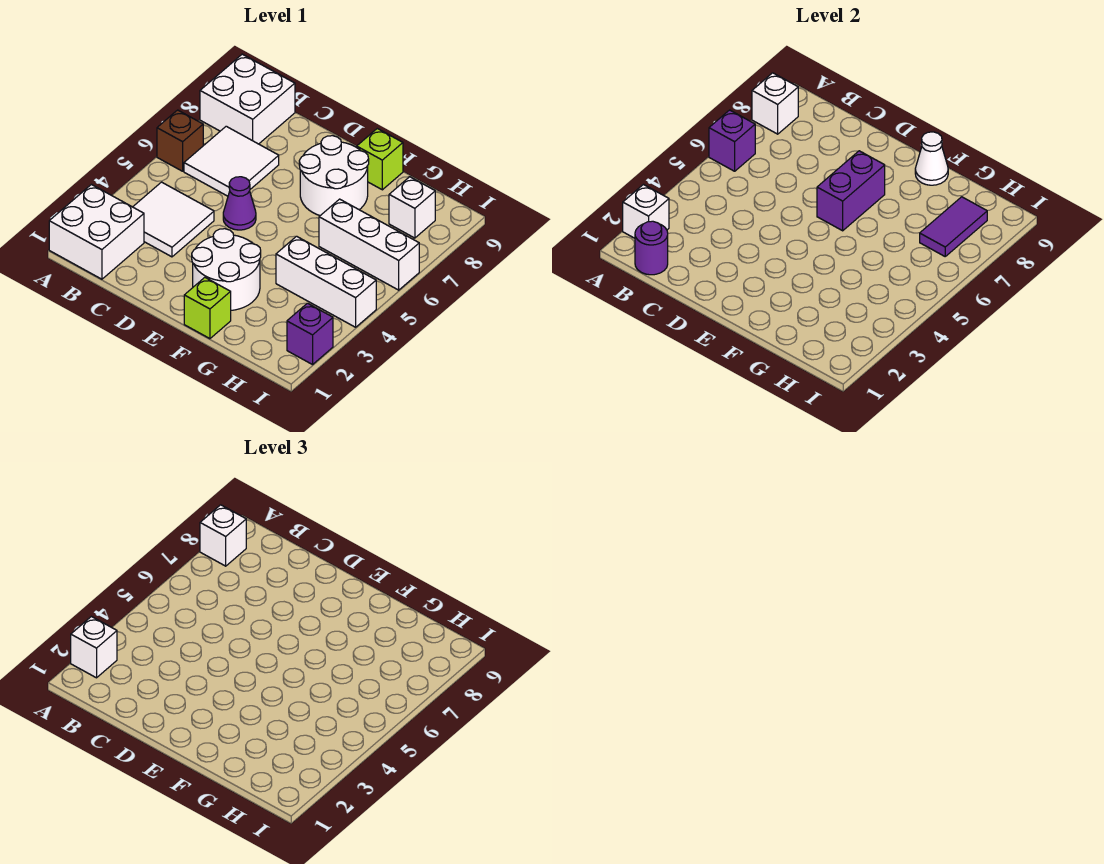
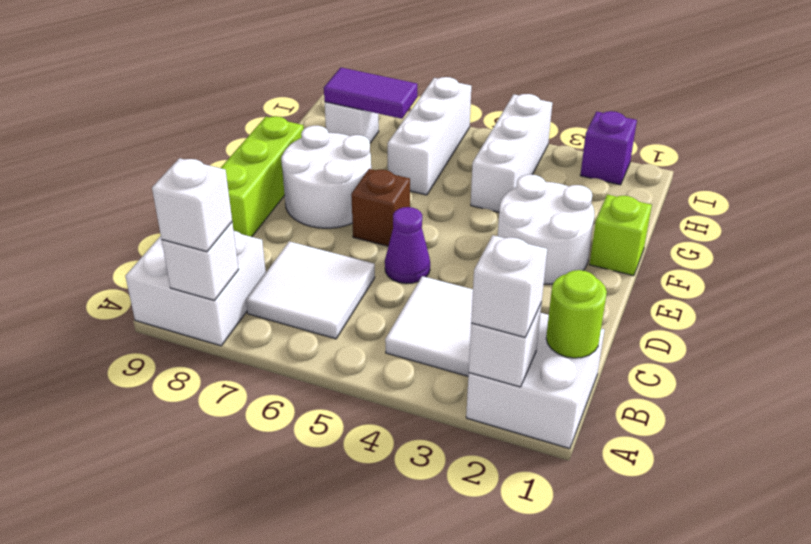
brown brick A6 level 1 -> brown brick E6 level 1
purple brick A6 level 2 -> none
purple round brick B1 level 2 -> lime round brick B1 level 2
purple brick E6:E7 level 2 -> none
lime brick F9 level 1 -> lime brick D9:F9 level 1
white cone F9 level 2 -> none

